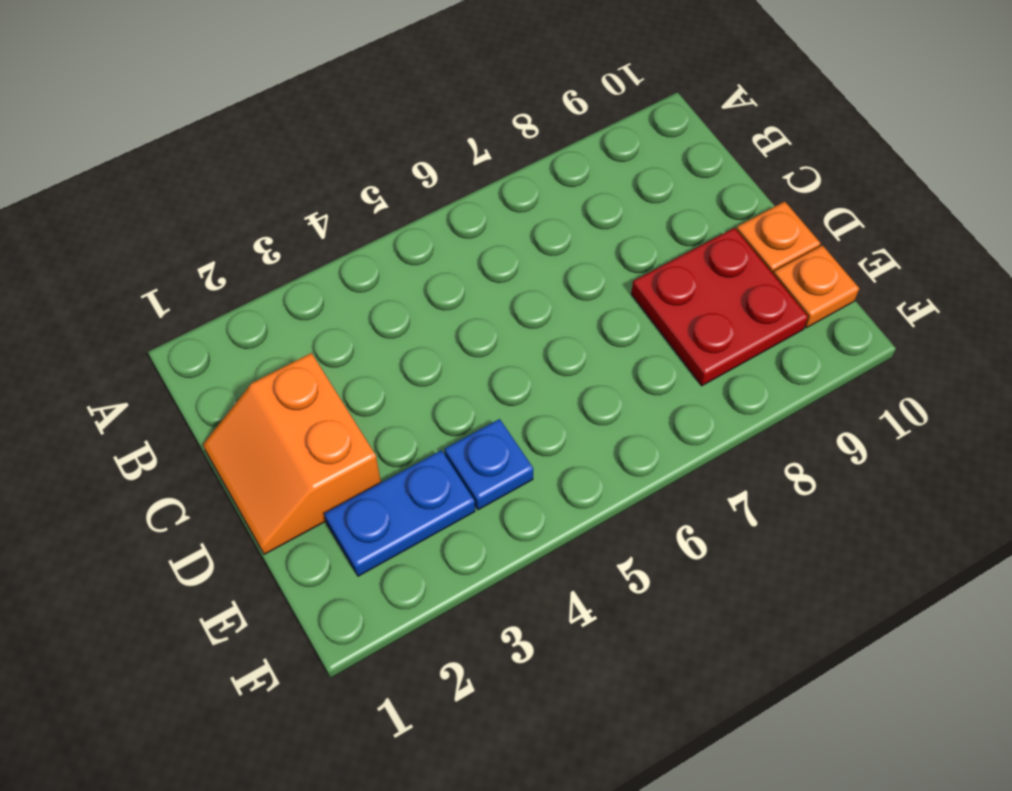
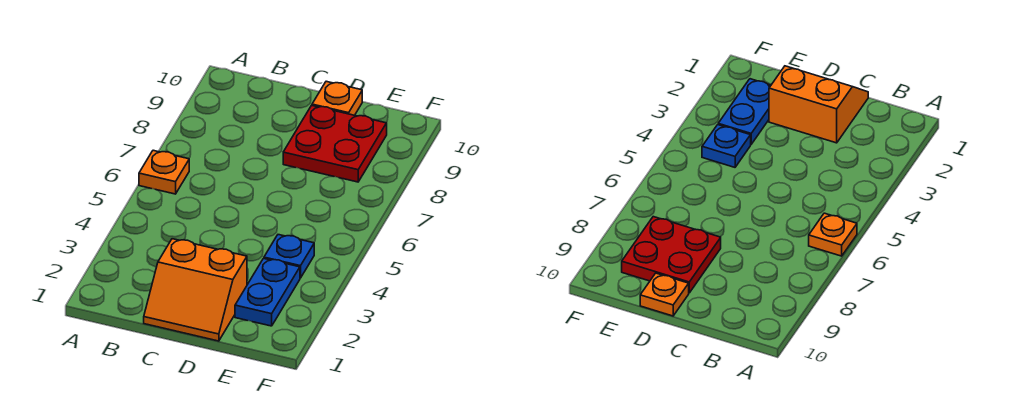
orange plate E10 level 1 -> orange plate A6 level 1

